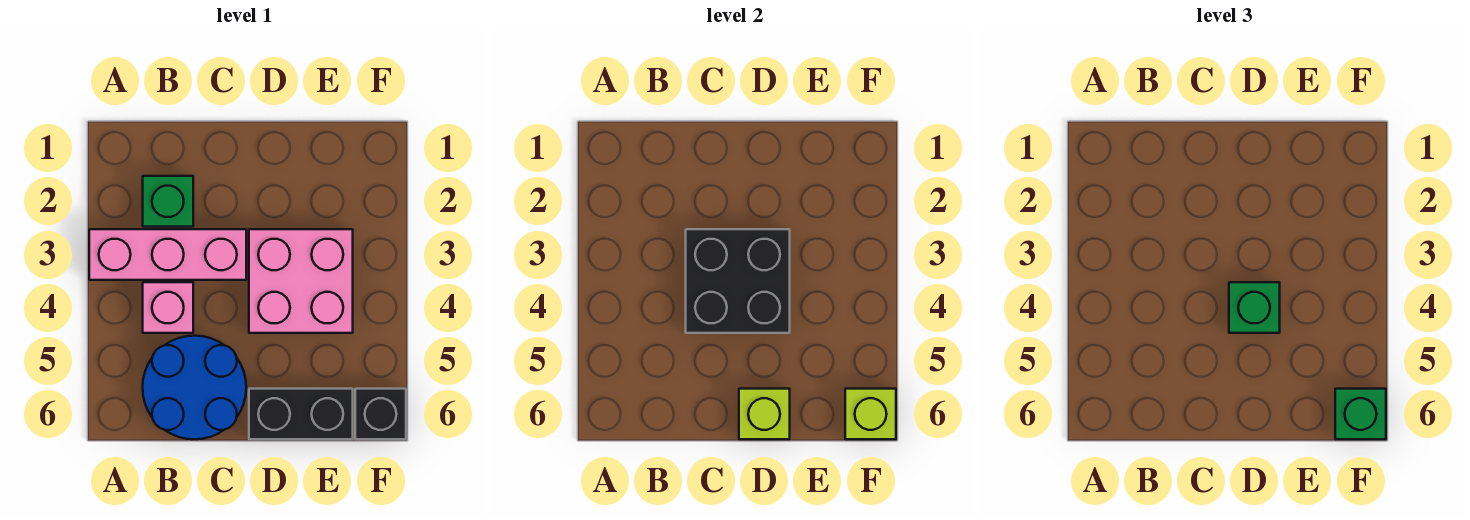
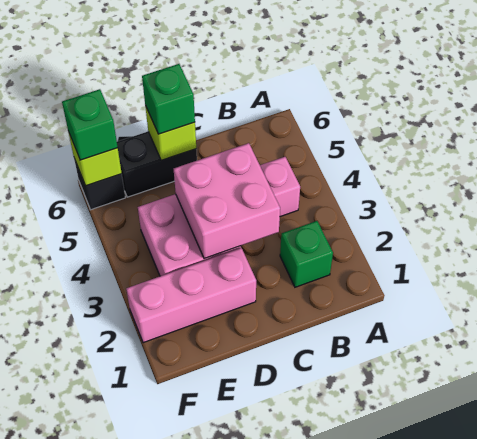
pink brick A3:C3 level 1 -> pink brick D2:F2 level 1
blue round brick B5:C6 level 1 -> none
black brick C3:D4 level 2 -> pink brick C3:D4 level 2
green brick D4 level 3 -> green brick D6 level 3

